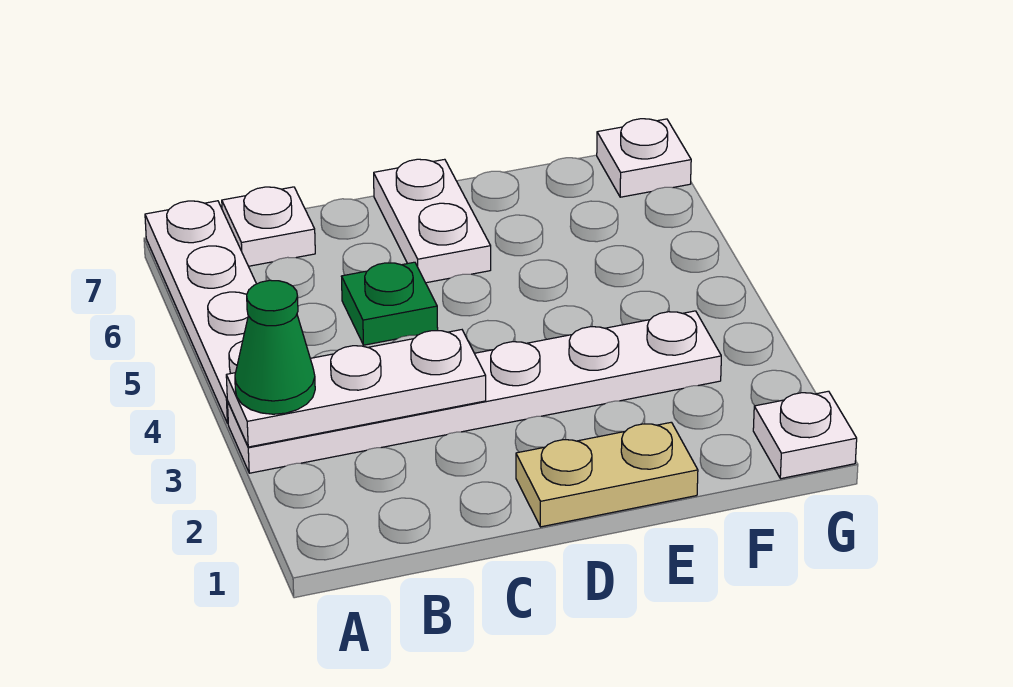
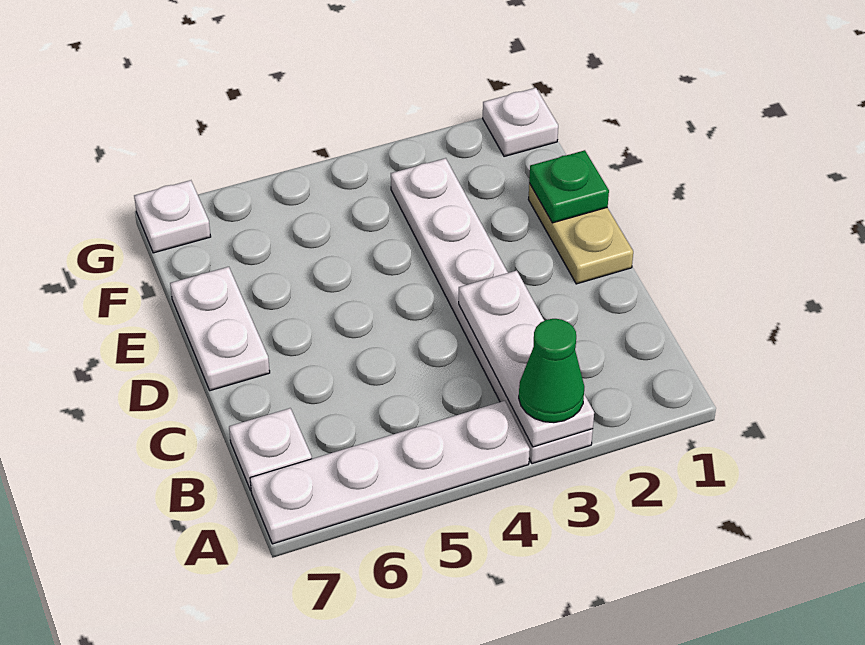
green plate C5 level 1 -> green plate E1 level 2
white plate D6:D7 level 1 -> white plate D7:E7 level 1

